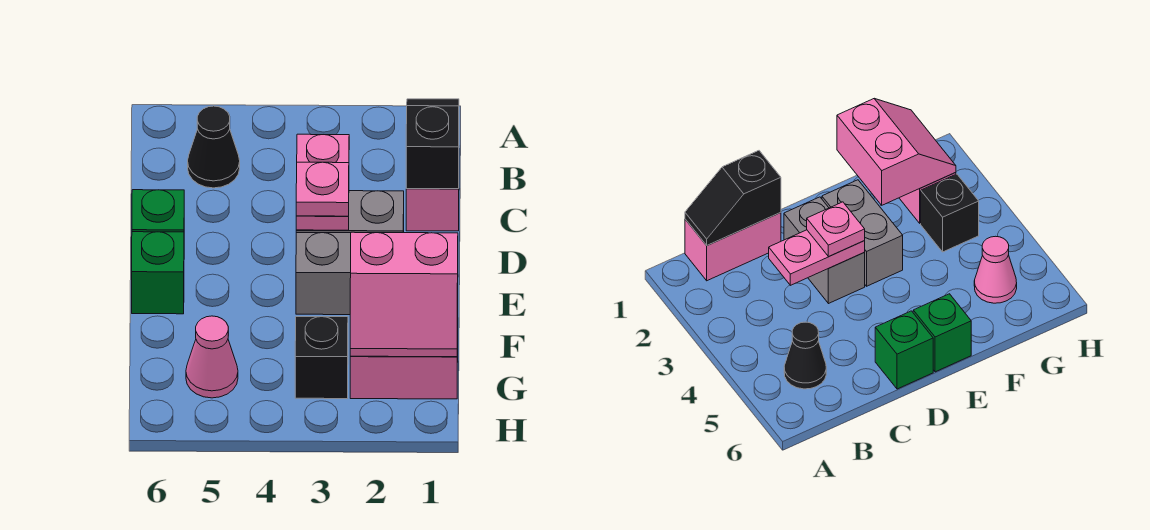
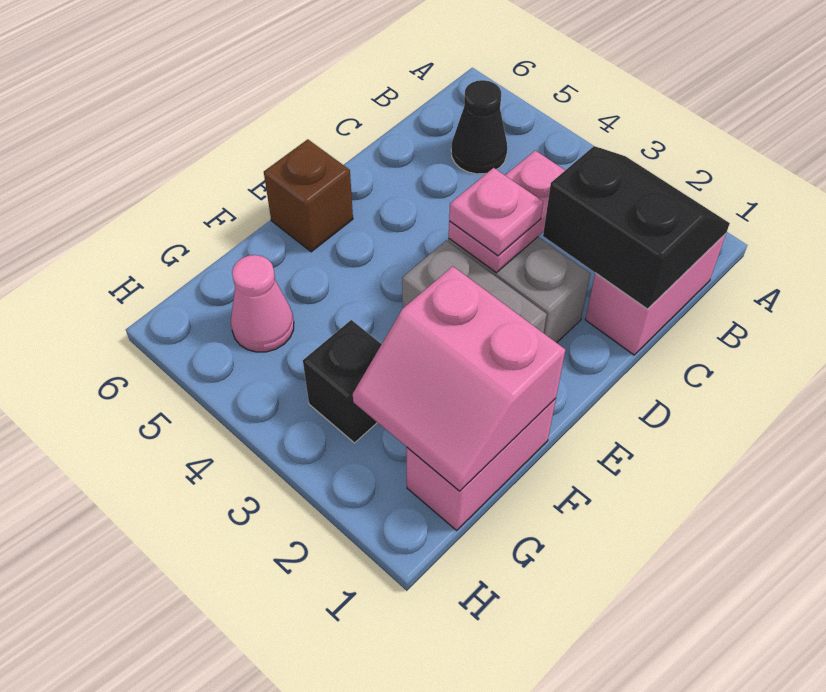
black slope B1:C1 level 2 top C -> black slope B1:C2 level 2 top C
green brick D6 level 1 -> none
green brick E6 level 1 -> brown brick E6 level 1
pink brick G1:G2 level 1 -> pink brick F1:G1 level 1

